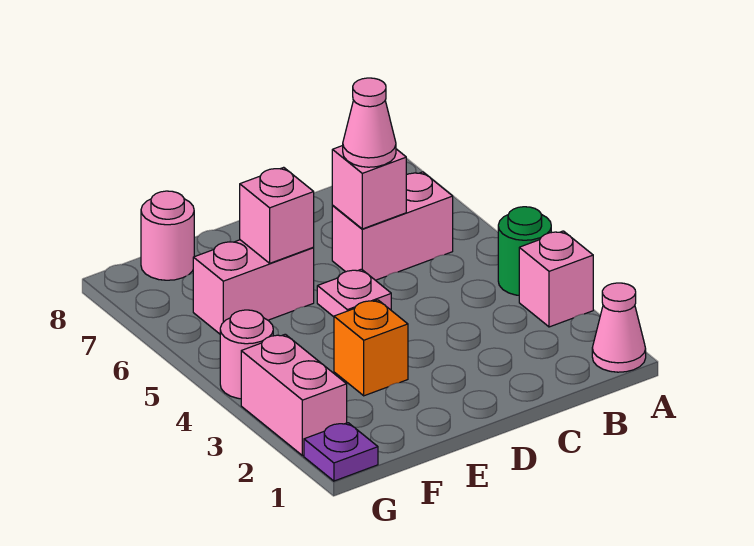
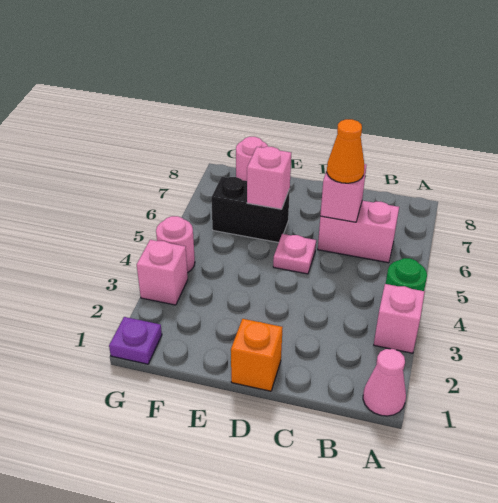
pink cone C6 level 3 -> orange cone C6 level 3
orange brick E3 level 1 -> orange brick D1 level 1
pink brick E6:F6 level 1 -> black brick E6:F6 level 1
pink brick G2:G3 level 1 -> pink brick G3 level 1

